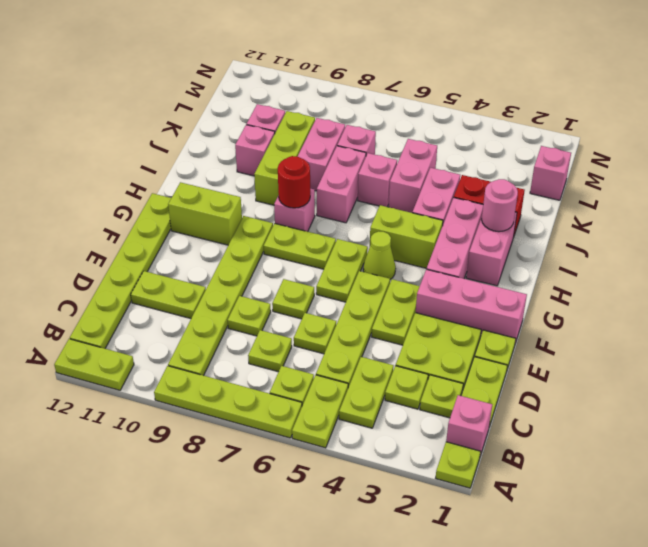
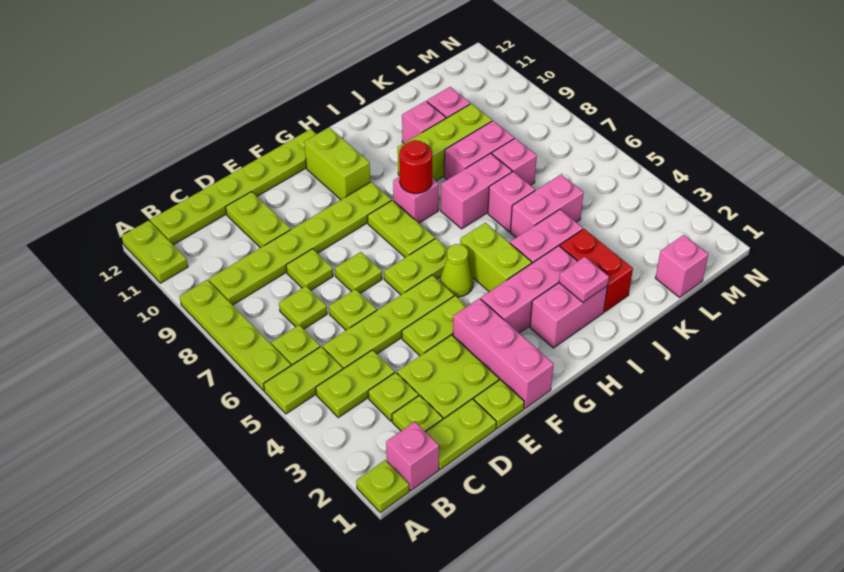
pink round brick I2 level 2 -> pink plate I2 level 2

